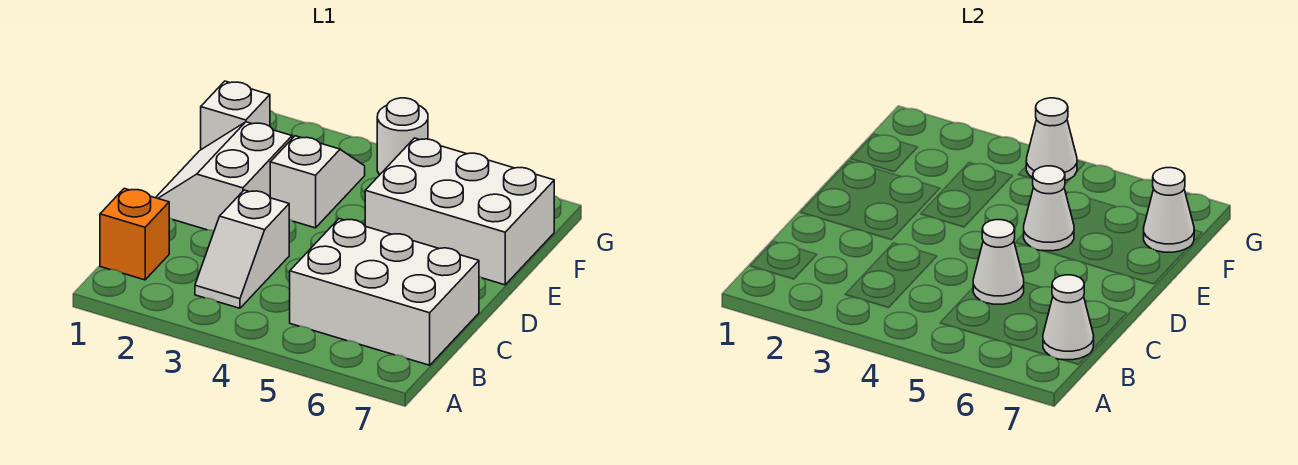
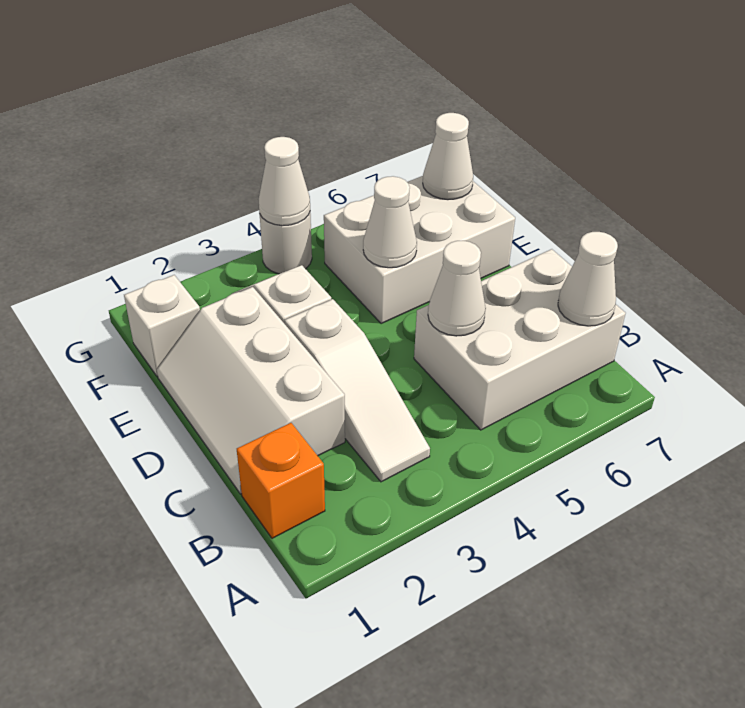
white slope B3:C3 level 1 top C -> white slope B3:D3 level 1 top D
white slope D1:E2 level 1 top 2 -> white slope C1:E2 level 1 top 2

